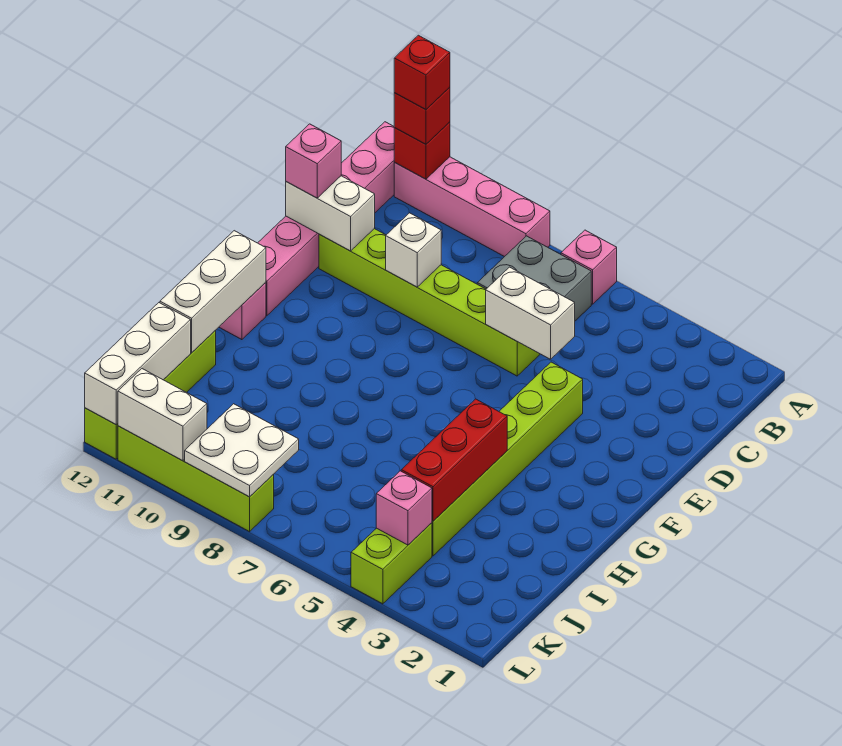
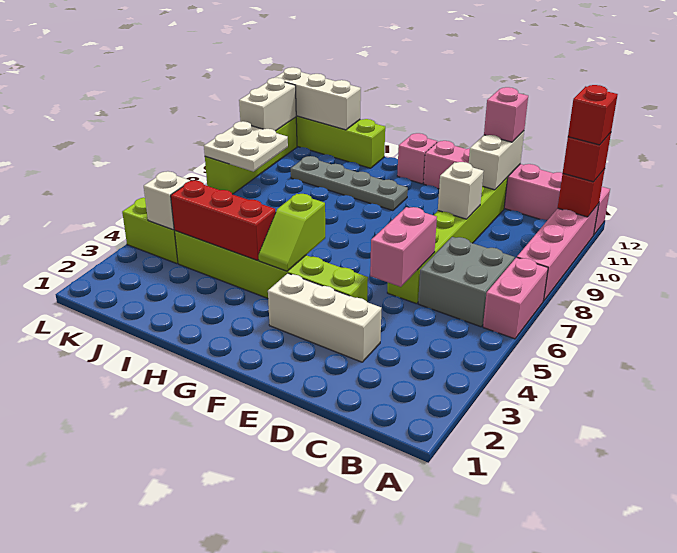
pink brick A6 level 1 -> pink brick A6:A7 level 1
white brick D5:D6 level 2 -> pink brick D5:D6 level 2
none -> lime slope G4:G5 level 2 top 5
none -> grey plate G10:J10 level 1
white brick G12:I12 level 2 -> white brick D3:F3 level 1
pink brick K4 level 2 -> white brick K4 level 2

